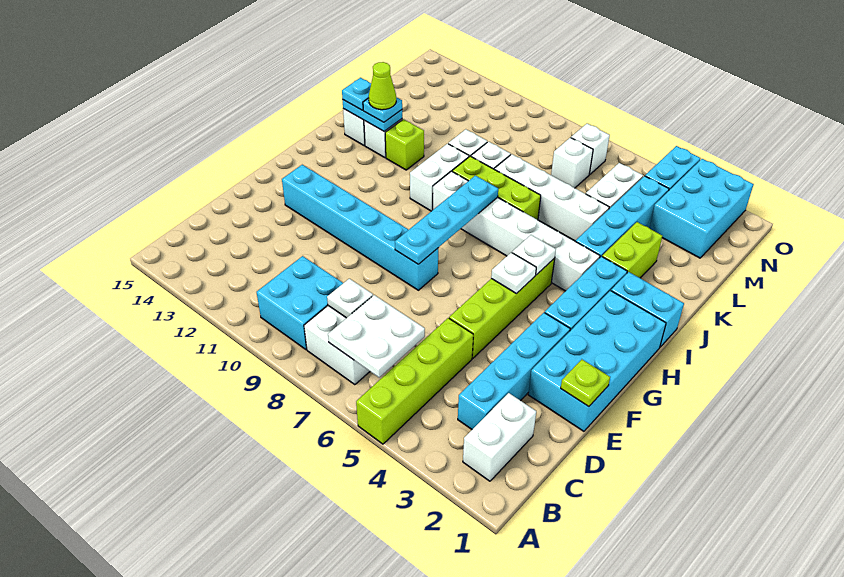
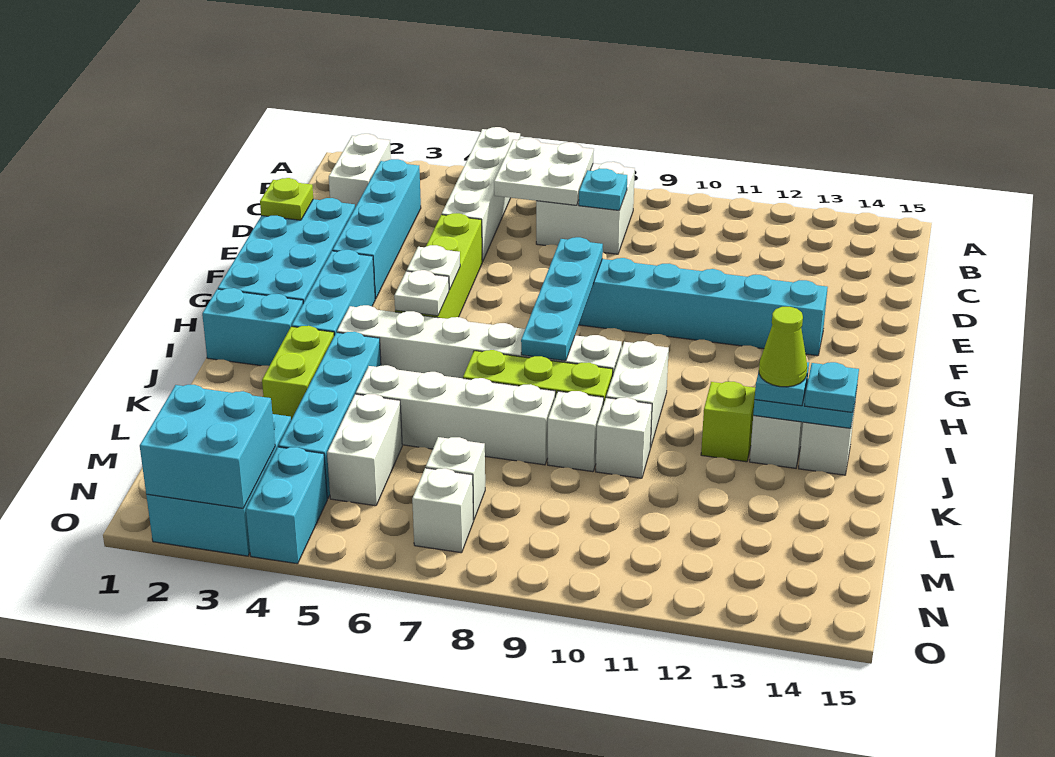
lime brick A5:D5 level 1 -> white brick A5:D5 level 1
cyan brick B9:C10 level 1 -> cyan brick N2:O3 level 2
white plate C8 level 2 -> cyan plate C8 level 2

